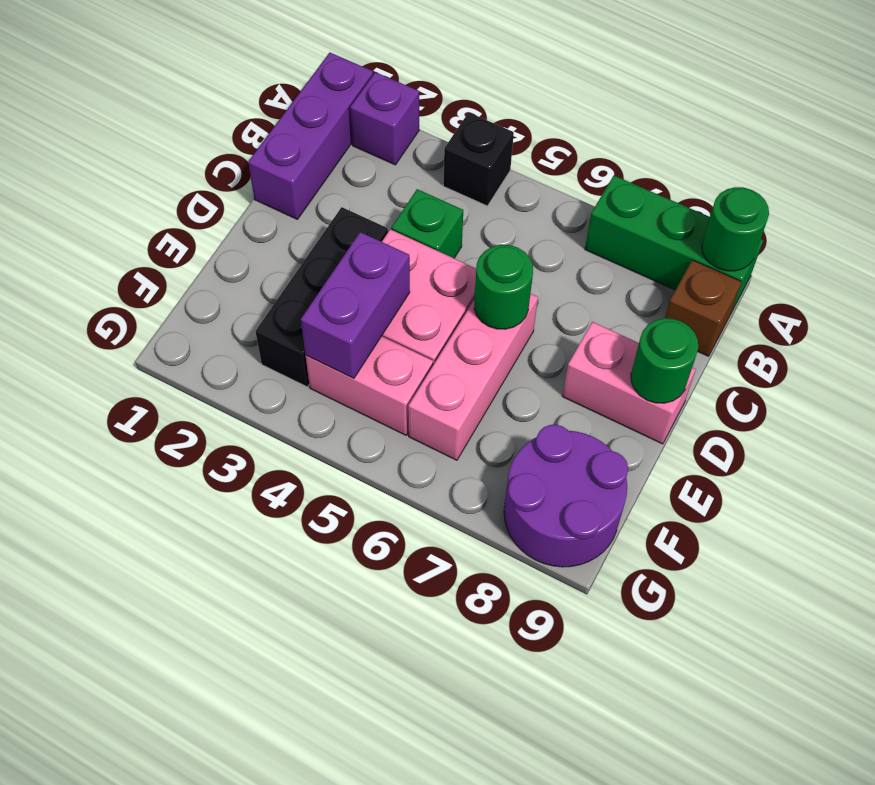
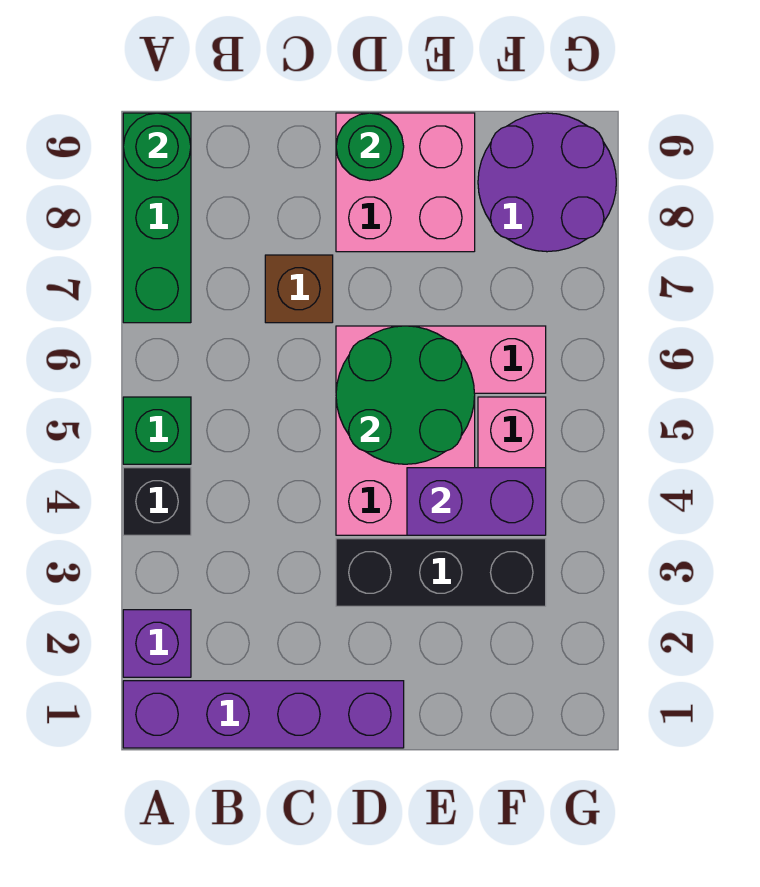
purple brick A1:C1 level 1 -> purple brick A1:D1 level 1
brown brick B9 level 1 -> brown brick C7 level 1
green brick C4 level 1 -> green brick A5 level 1
green round brick D6 level 2 -> green round brick D5:E6 level 2
pink brick D8:D9 level 1 -> pink brick D8:E9 level 1

